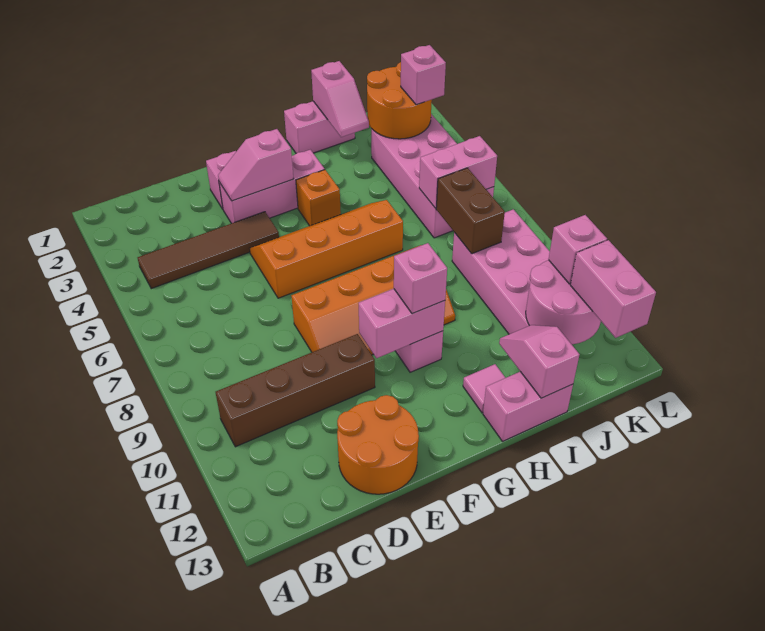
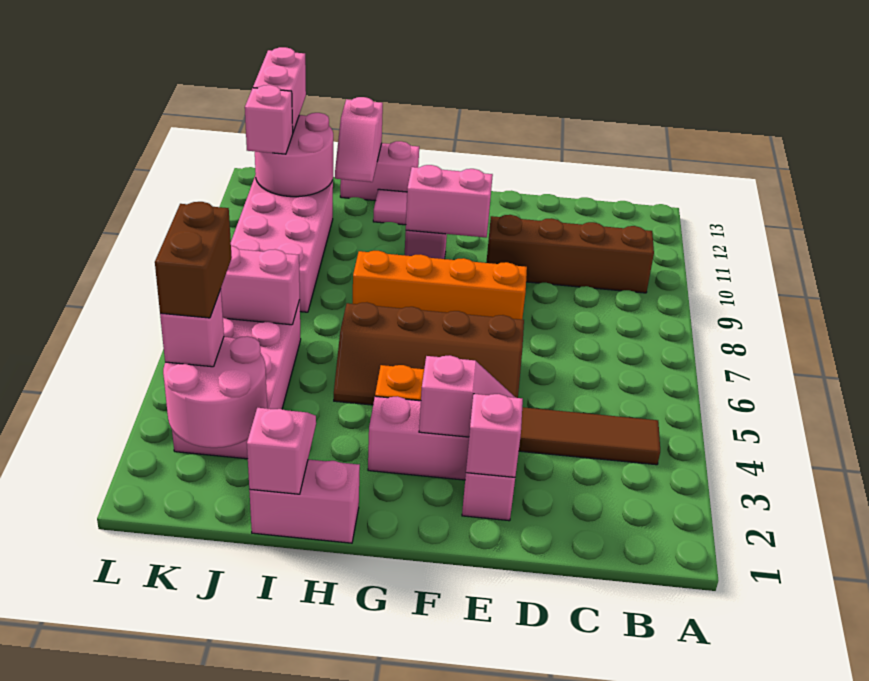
orange round brick D12:E13 level 1 -> none
orange slope E5:H6 level 1 top 6 -> brown slope E5:H6 level 1 top 6
pink brick G10 level 3 -> pink brick E2 level 2
orange round brick J2:K3 level 2 -> pink round brick J2:K3 level 2
brown brick J7:J8 level 2 -> brown brick K3:K4 level 4

